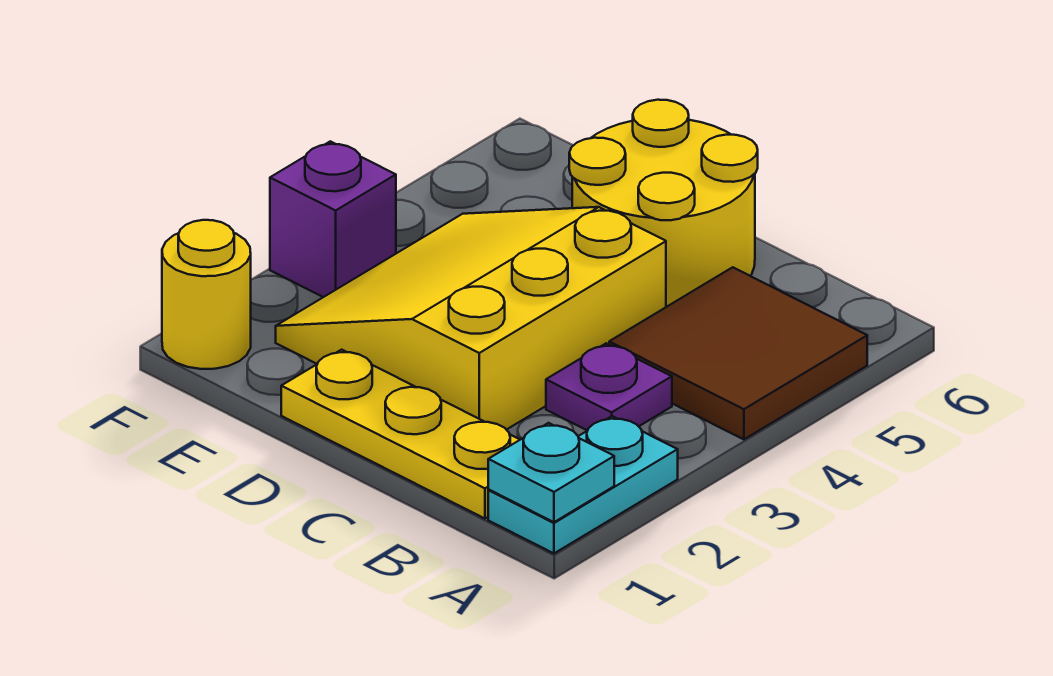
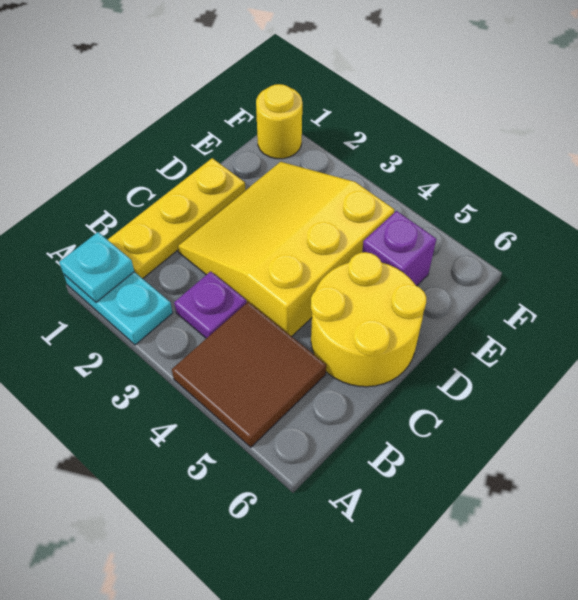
yellow slope C2:E4 level 1 top C -> yellow slope C2:E4 level 1 top 4
purple brick F3 level 1 -> purple brick E5 level 1

